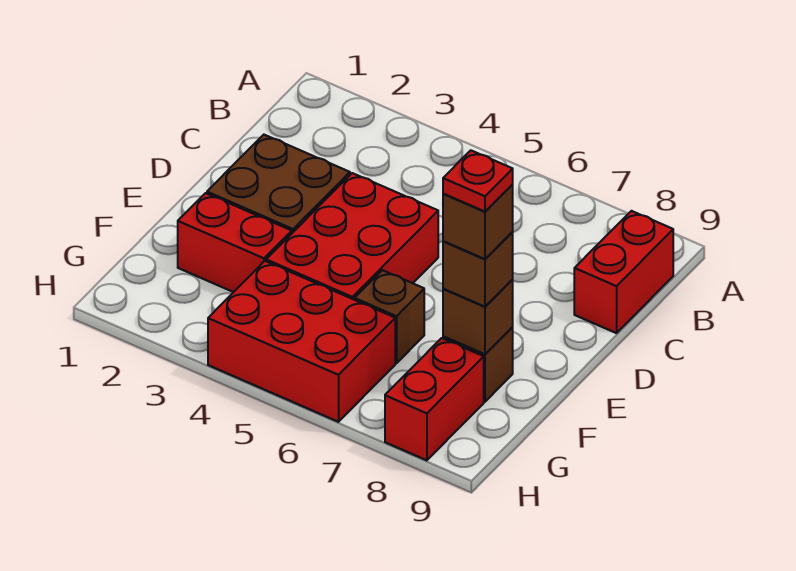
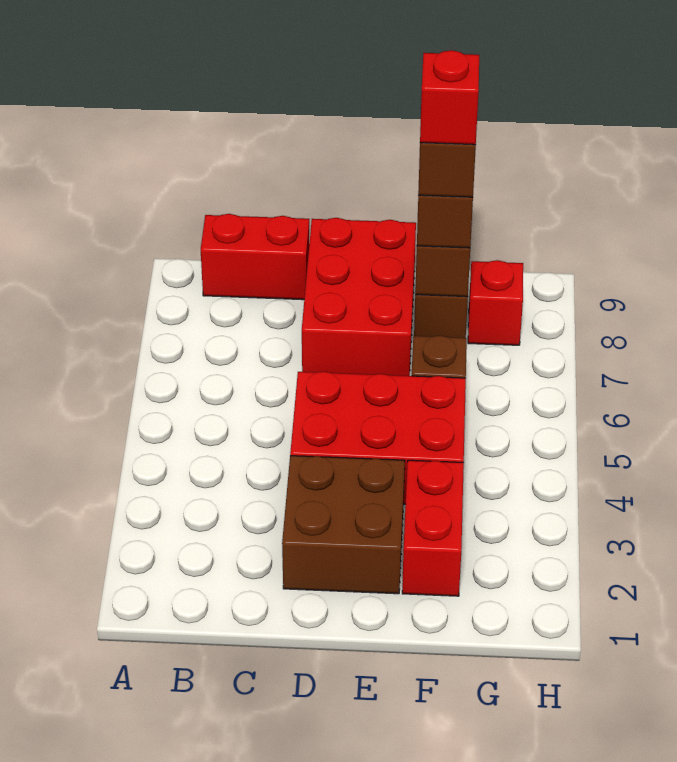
red plate F8 level 5 -> red brick F8 level 5
red brick G4:H6 level 1 -> red brick D7:E9 level 1
red brick G8:H8 level 1 -> red brick G8 level 1

